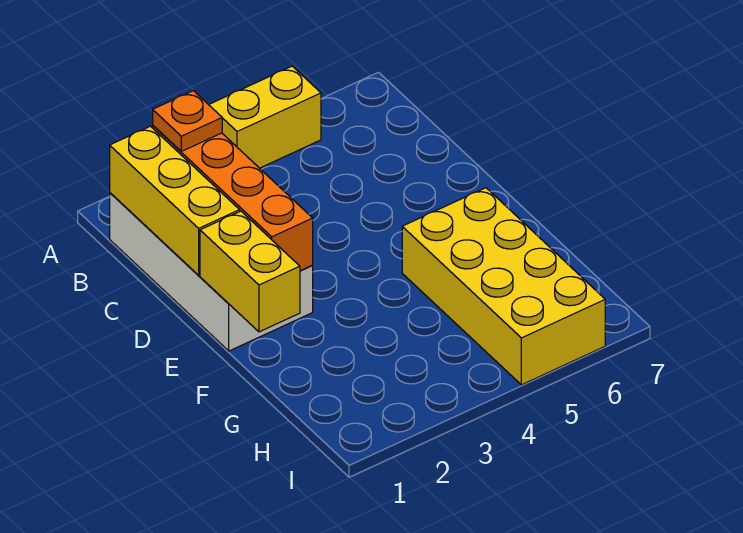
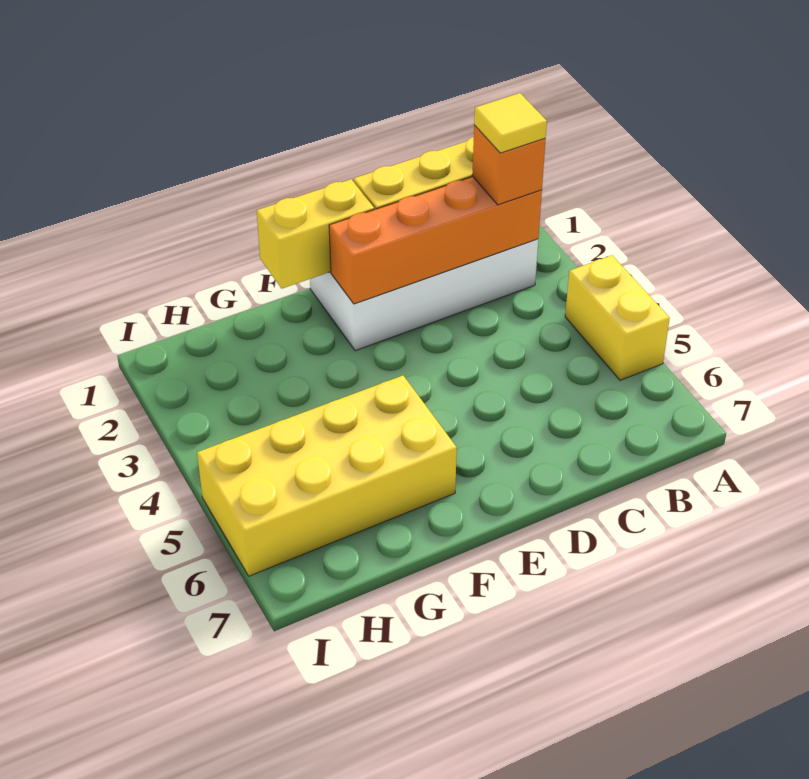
orange plate B2 level 3 -> orange brick B2 level 3
none -> yellow tile B2 level 4

